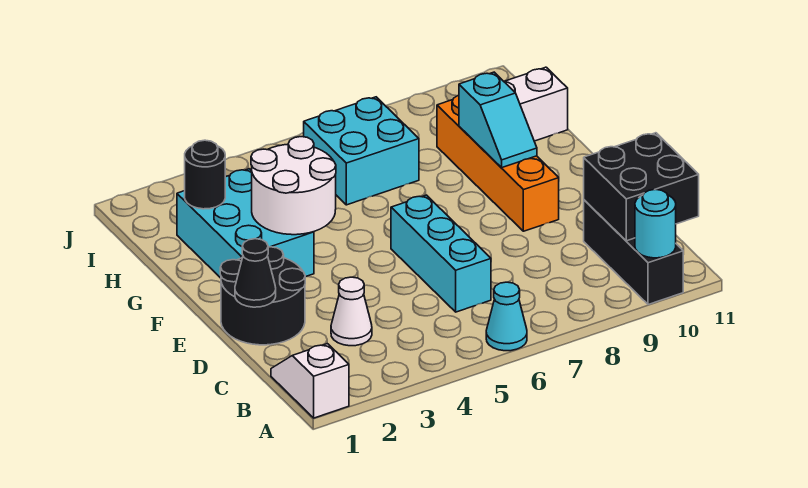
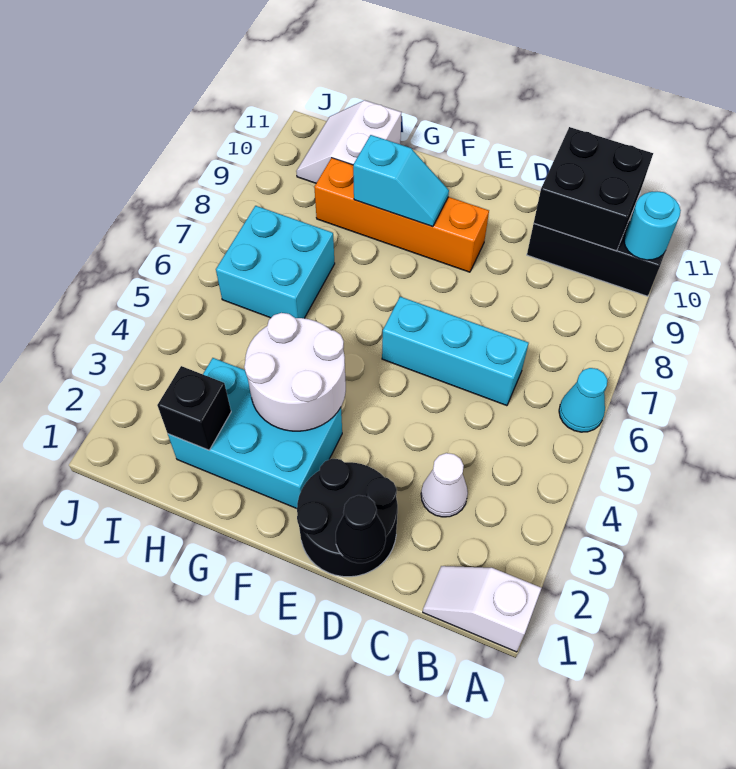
black round brick H2 level 2 -> black brick H2 level 2

